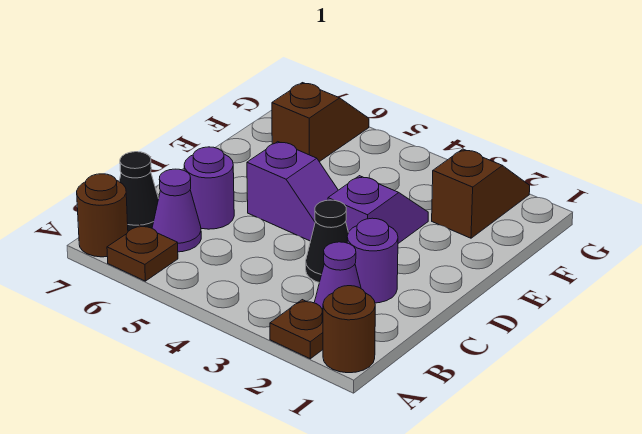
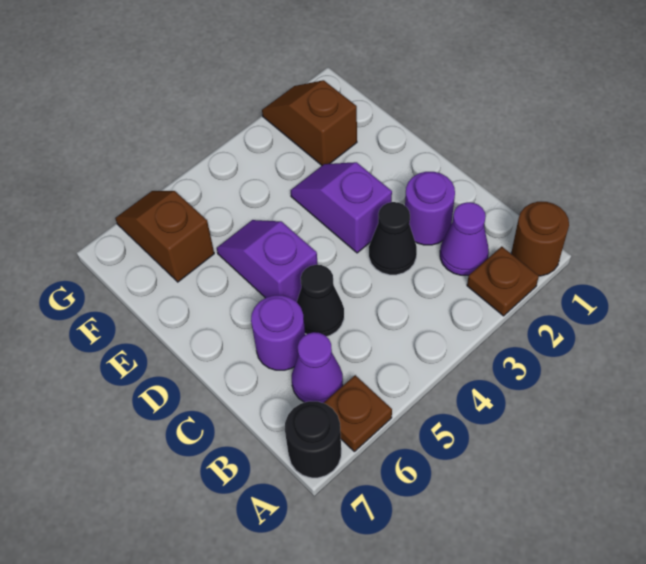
brown round brick A7 level 1 -> black round brick A7 level 1
black cone B7 level 1 -> black cone C5 level 1
purple slope D4:D5 level 1 top 5 -> purple slope D5:E5 level 1 top D

